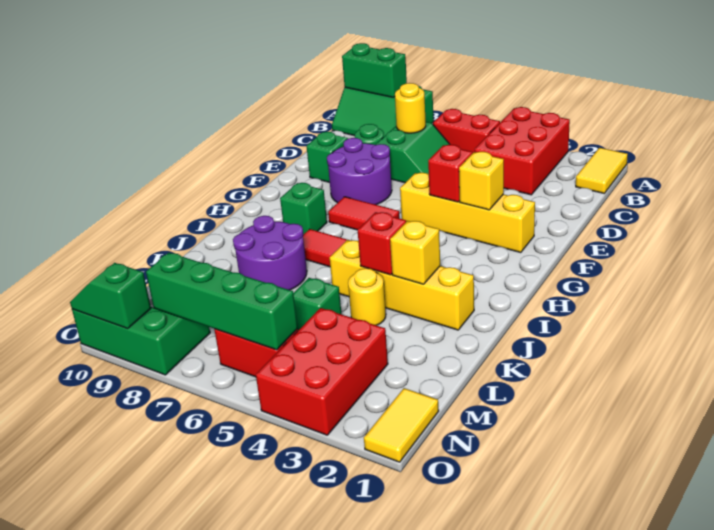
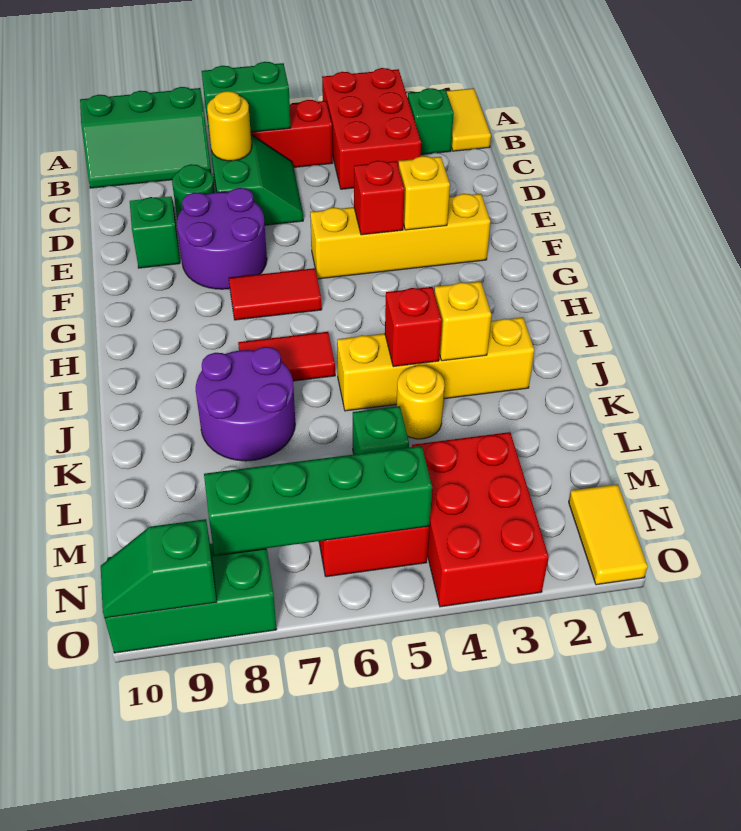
green brick A9:A10 level 2 -> green brick B6:B7 level 2
green brick H8 level 1 -> green brick B2 level 1

